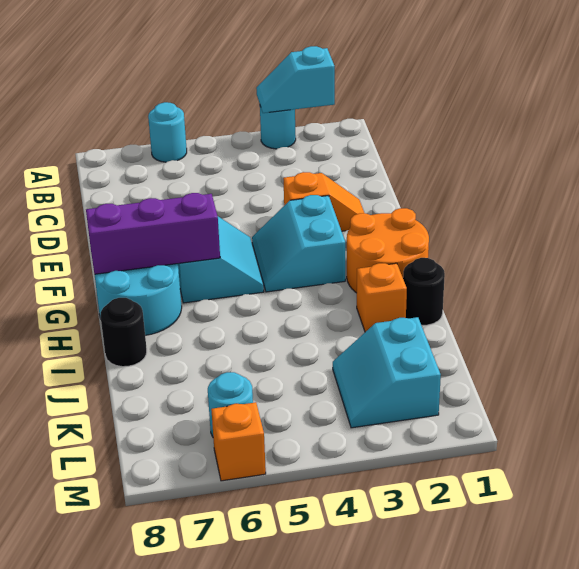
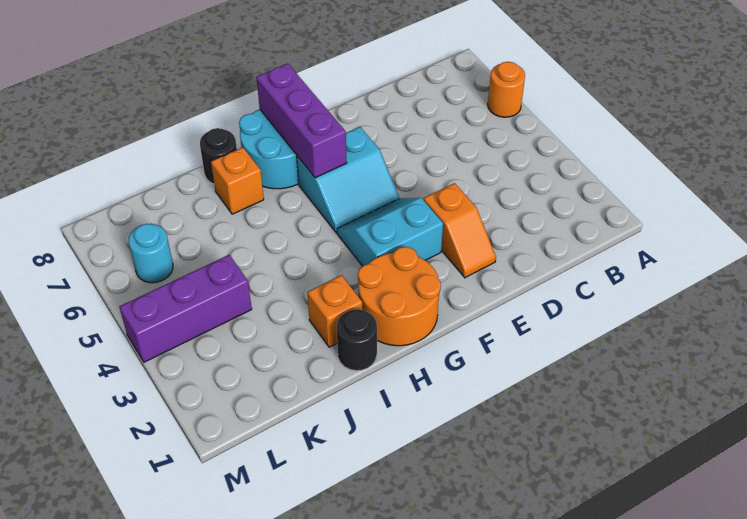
cyan slope A2:A3 level 2 top 2 -> none
cyan round brick A3 level 1 -> none
cyan round brick A6 level 1 -> orange round brick A6 level 1
cyan slope K2:L3 level 1 top 2 -> none
none -> purple brick K4:M4 level 1
orange brick M6 level 1 -> orange brick I7 level 1

